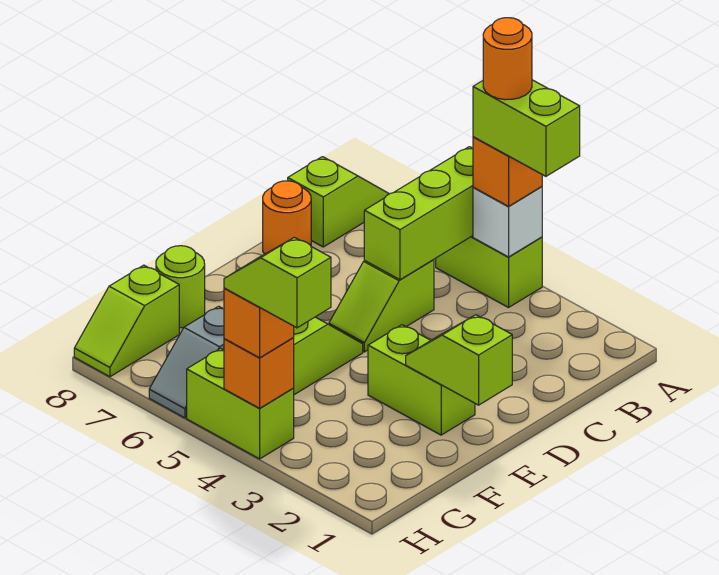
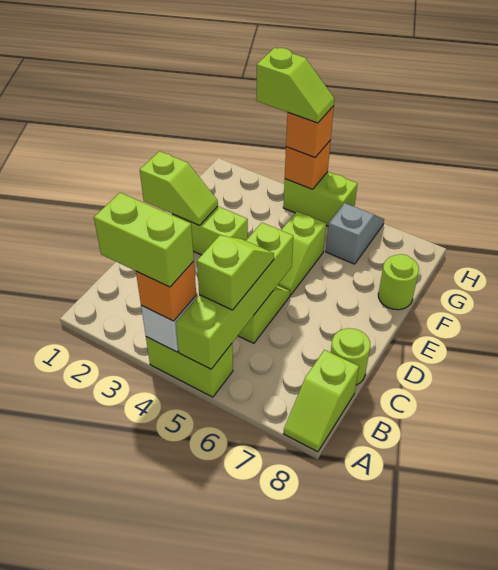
orange round brick A4 level 5 -> none
lime brick A5:C5 level 2 -> lime brick A5:D5 level 2
orange round brick C8 level 1 -> lime round brick C8 level 1
lime slope G8:H8 level 1 top G -> lime slope B5:C5 level 3 top B

